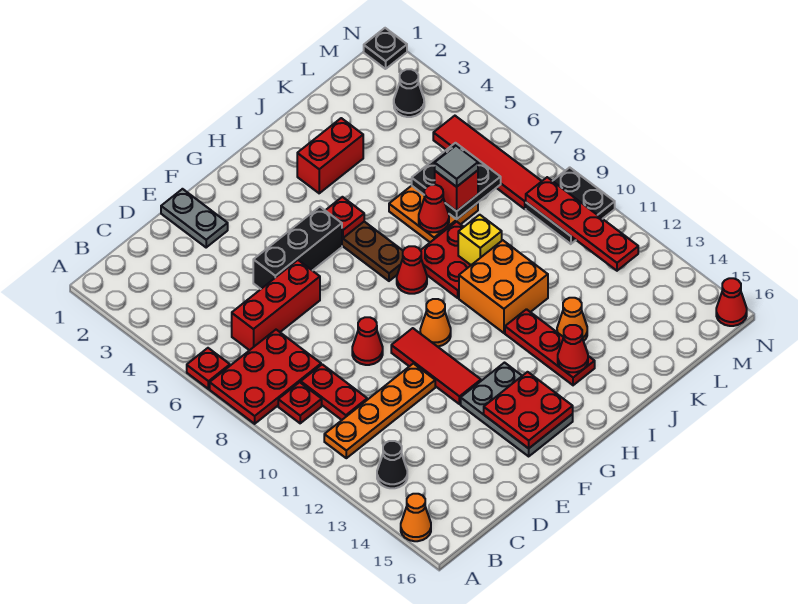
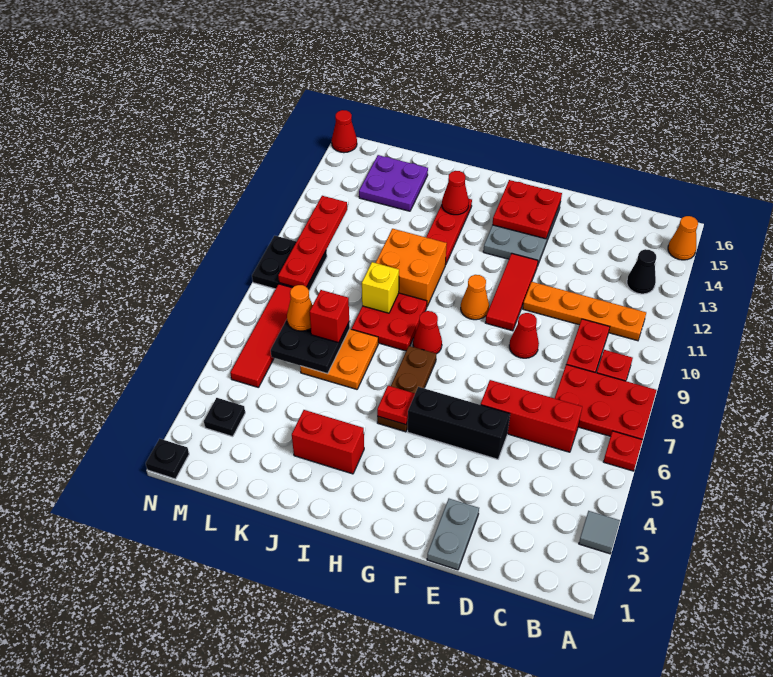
red cone J7 level 2 -> none
orange cone J13 level 1 -> orange cone L7 level 3
grey tile K7 level 4 -> grey tile A3 level 1
none -> purple plate K14:L15 level 1
black cone M3 level 1 -> black plate M3 level 1

